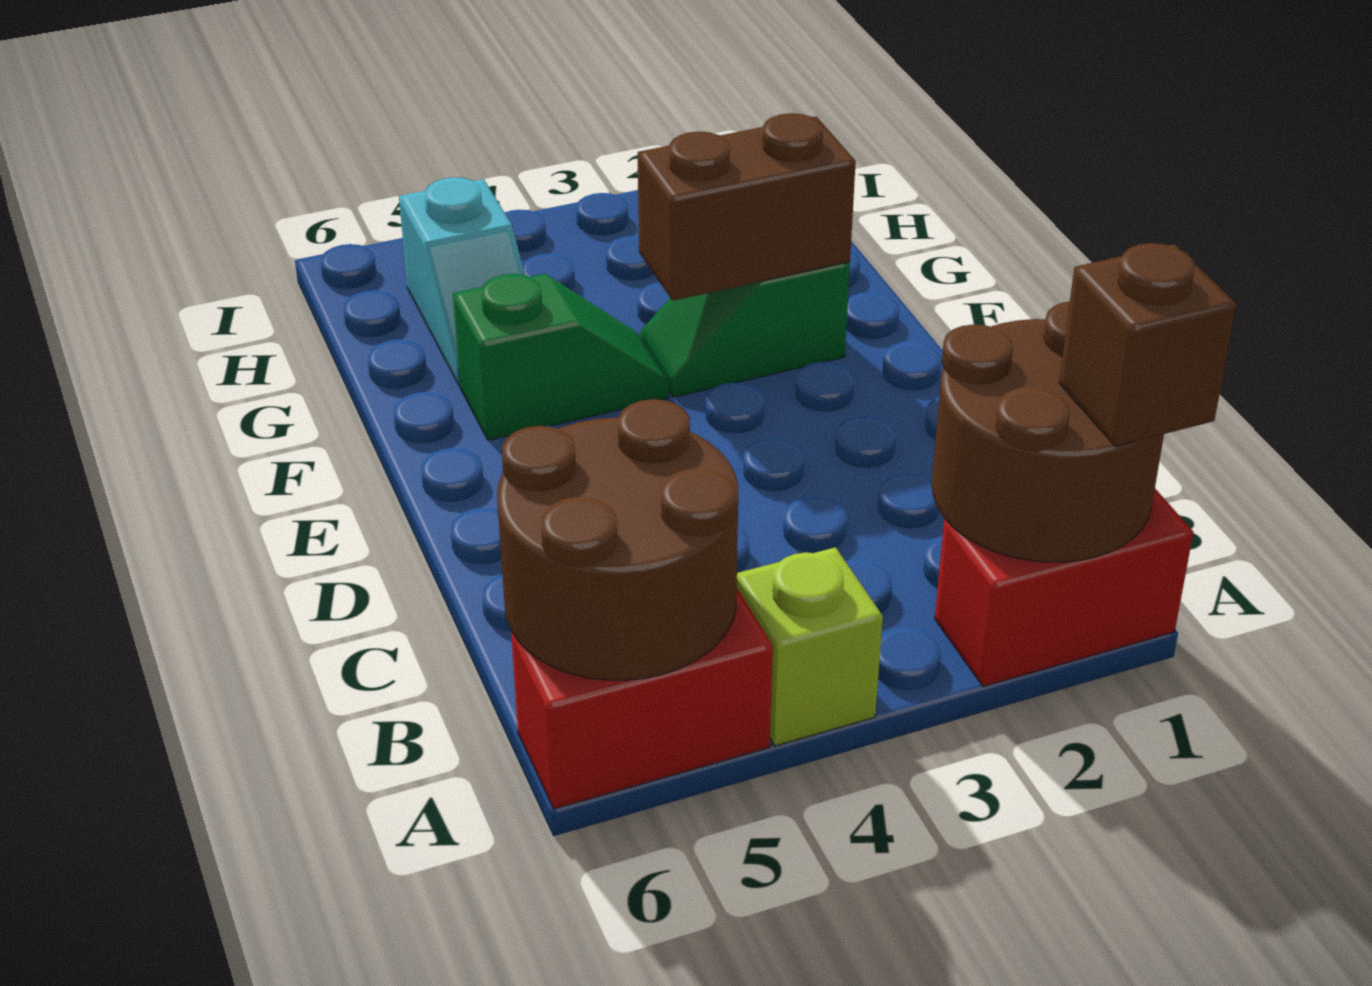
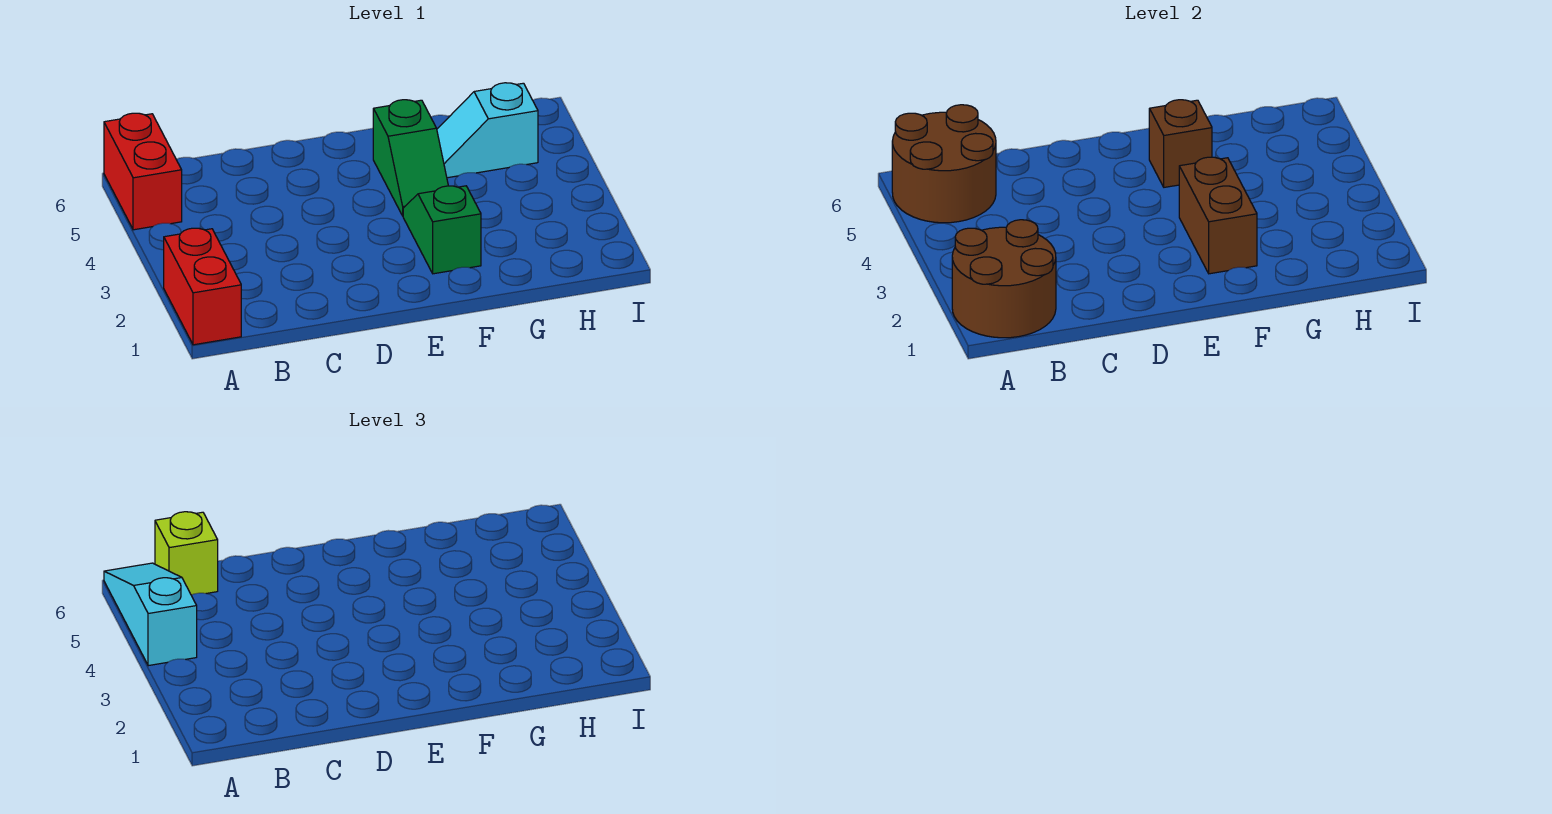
brown brick A1 level 3 -> brown brick F5 level 2
lime brick A4 level 1 -> lime brick B6 level 3
none -> cyan slope A4:A6 level 3 top 4

